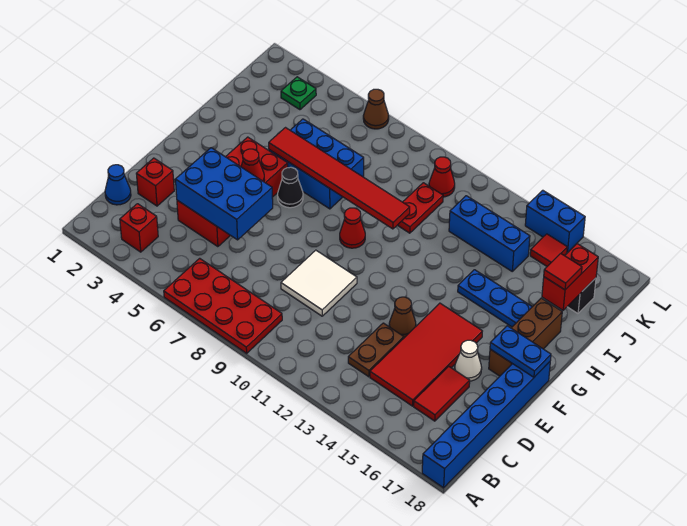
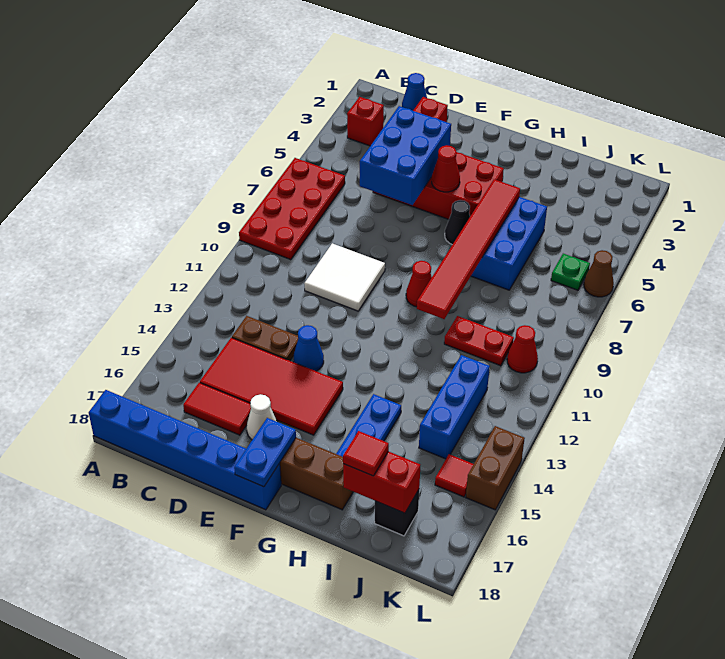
brown cone E13 level 1 -> blue cone E13 level 1
green plate K3 level 1 -> green plate K6 level 1
blue brick L14:L15 level 1 -> brown brick L14:L15 level 1

